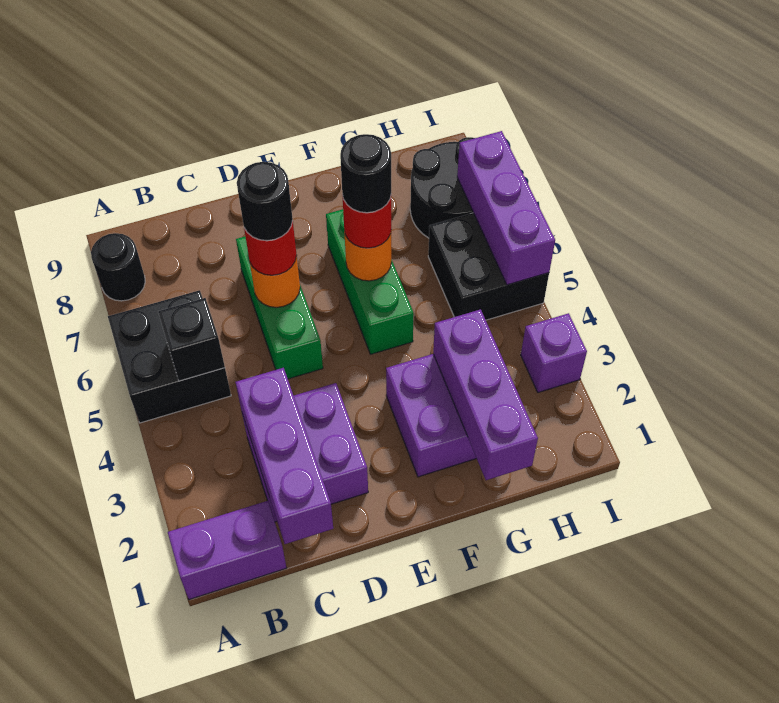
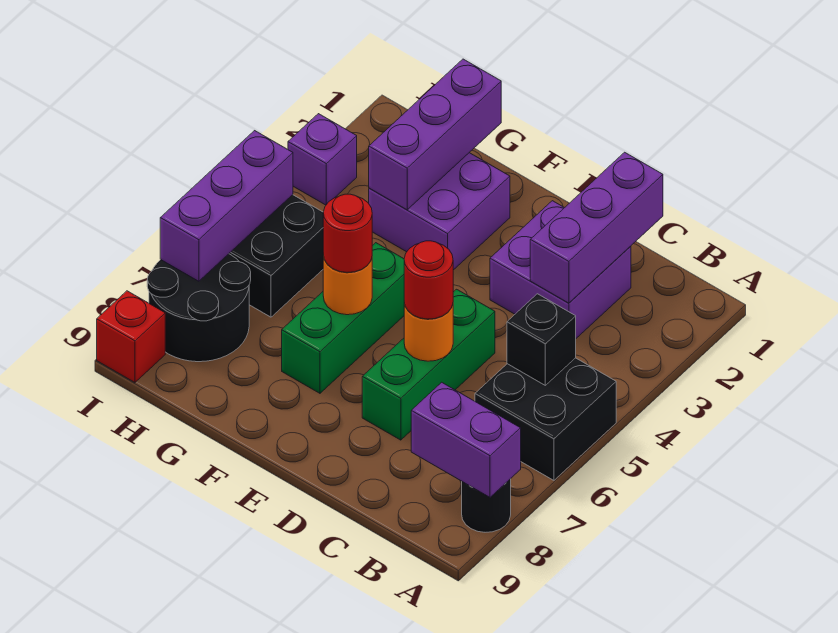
purple brick A1:B1 level 1 -> purple brick A8:B8 level 2
black round brick D6 level 4 -> none
black round brick F6 level 4 -> none
none -> red brick I9 level 1

